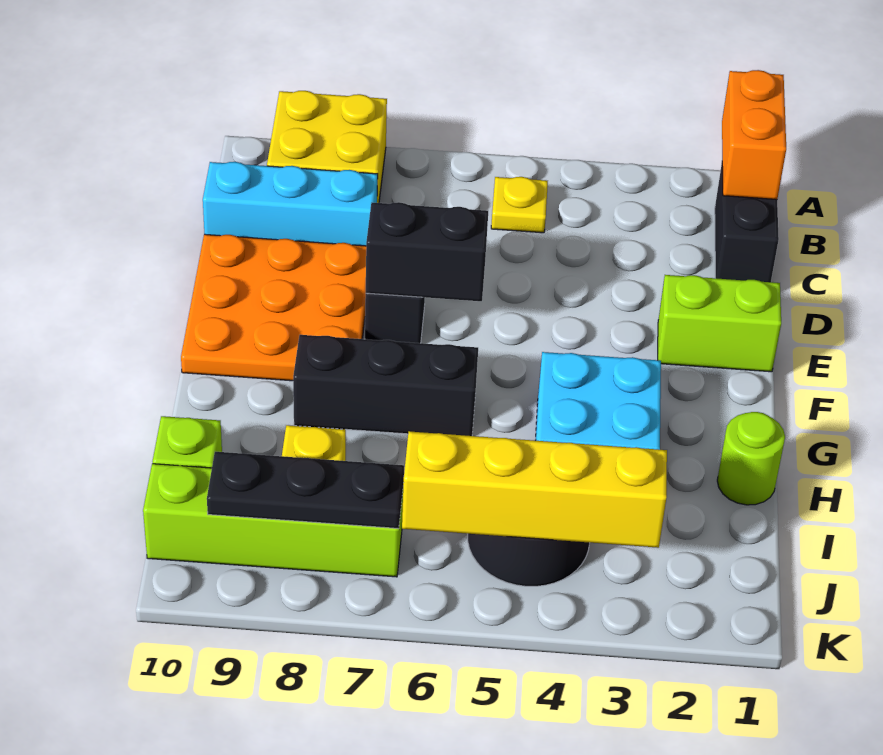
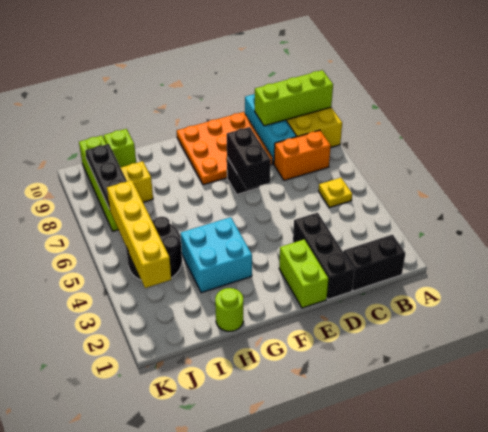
orange brick A1:B1 level 2 -> orange brick B7:C7 level 1
none -> lime brick A9:C9 level 2
black brick G6:G8 level 1 -> black brick D1:D3 level 1

